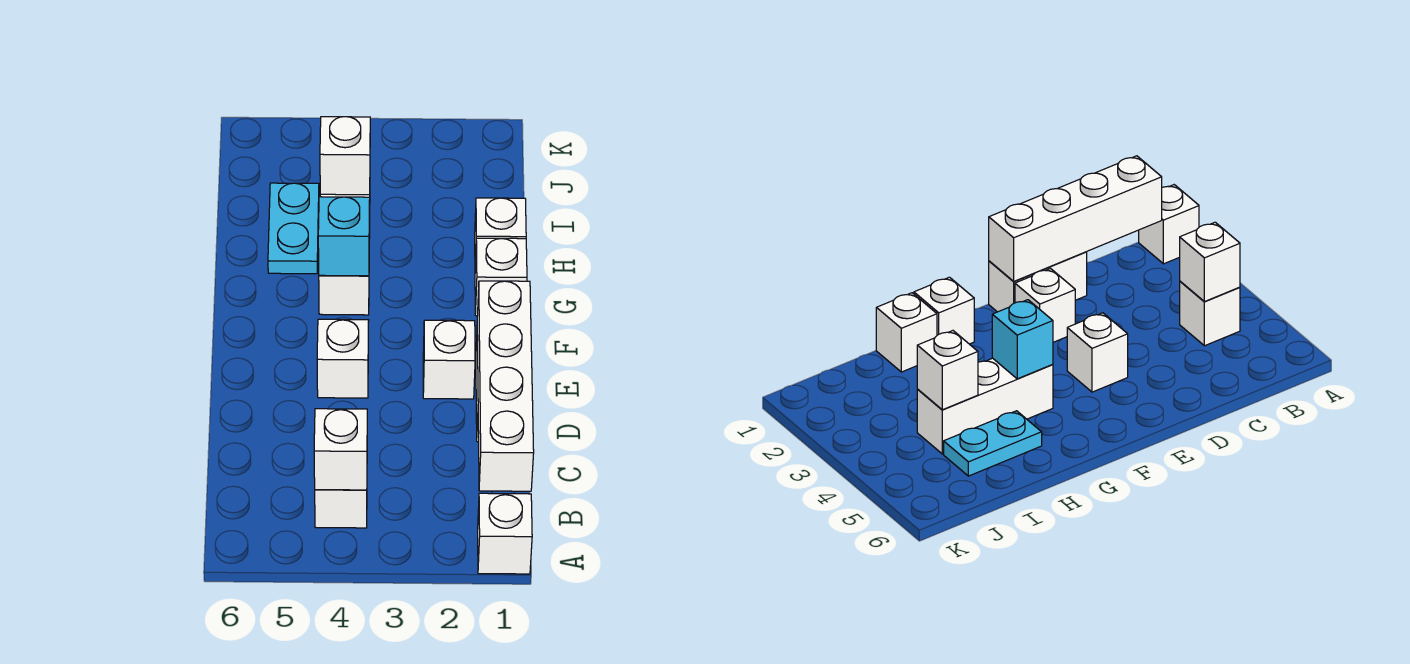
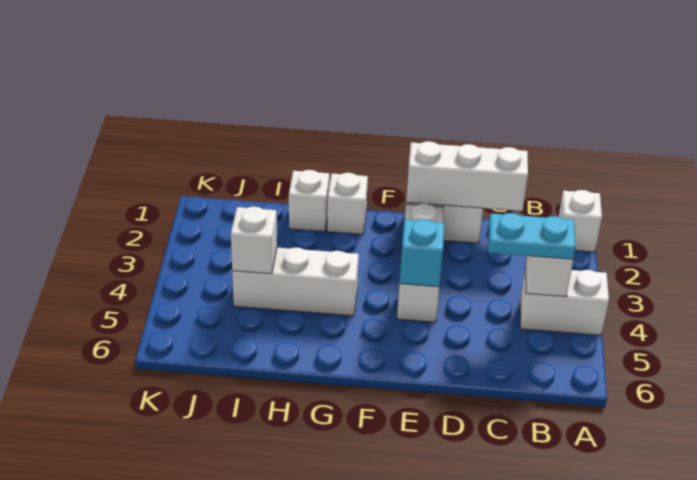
white brick B1:E1 level 2 -> white brick C1:E1 level 2
white brick B4 level 1 -> white brick A4:B4 level 1
cyan brick G4 level 2 -> cyan brick E4 level 2
cyan plate H5:I5 level 1 -> cyan plate B4:C4 level 3

